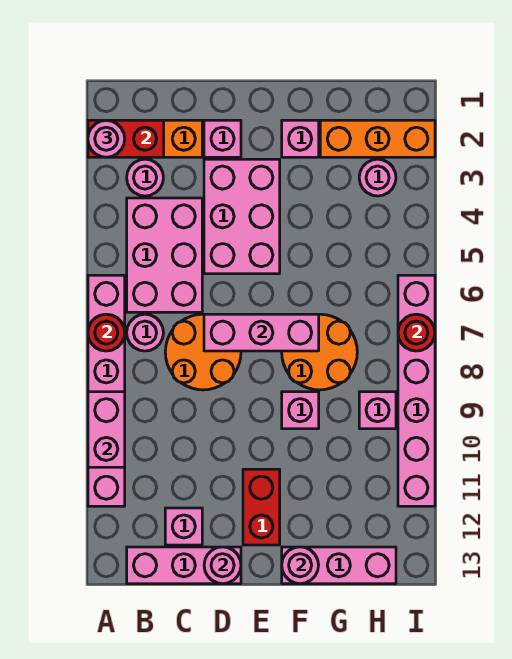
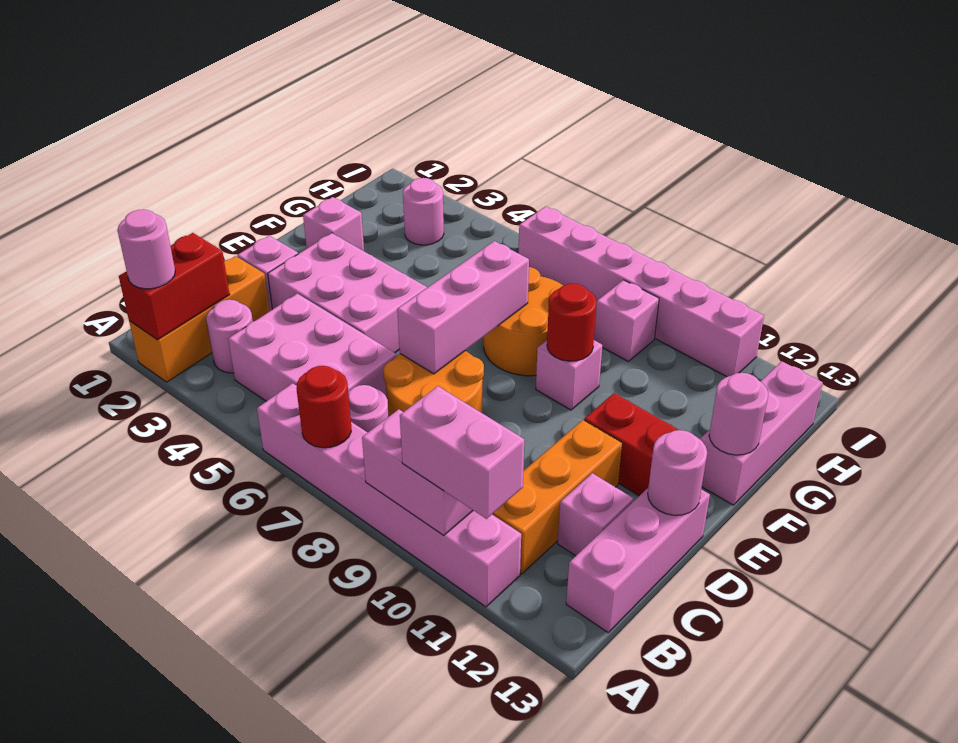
none -> pink brick A10:A11 level 3
orange brick G2:I2 level 1 -> orange brick B11:D11 level 1
red round brick I7 level 2 -> red round brick F9 level 2

